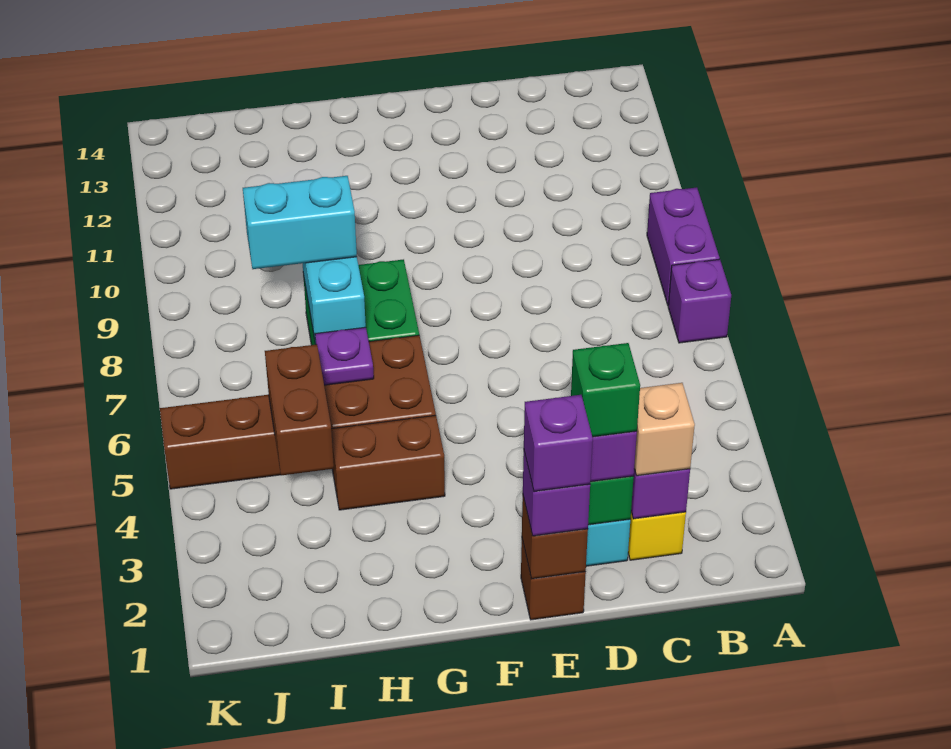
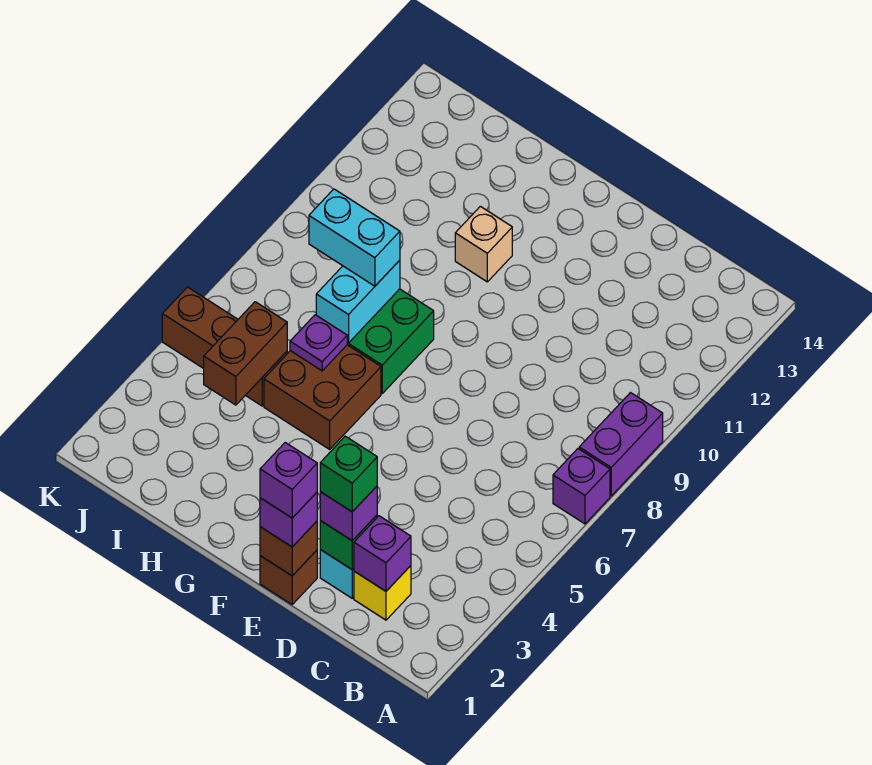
tan brick C2 level 3 -> tan brick G11 level 1
brown brick G4:H4 level 1 -> none

